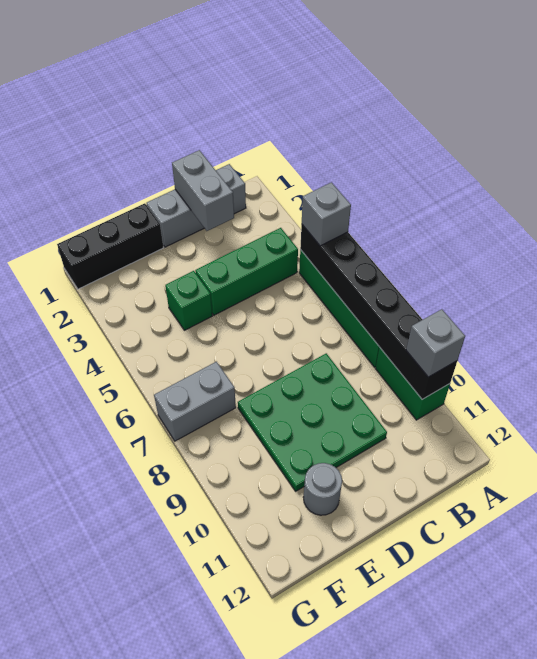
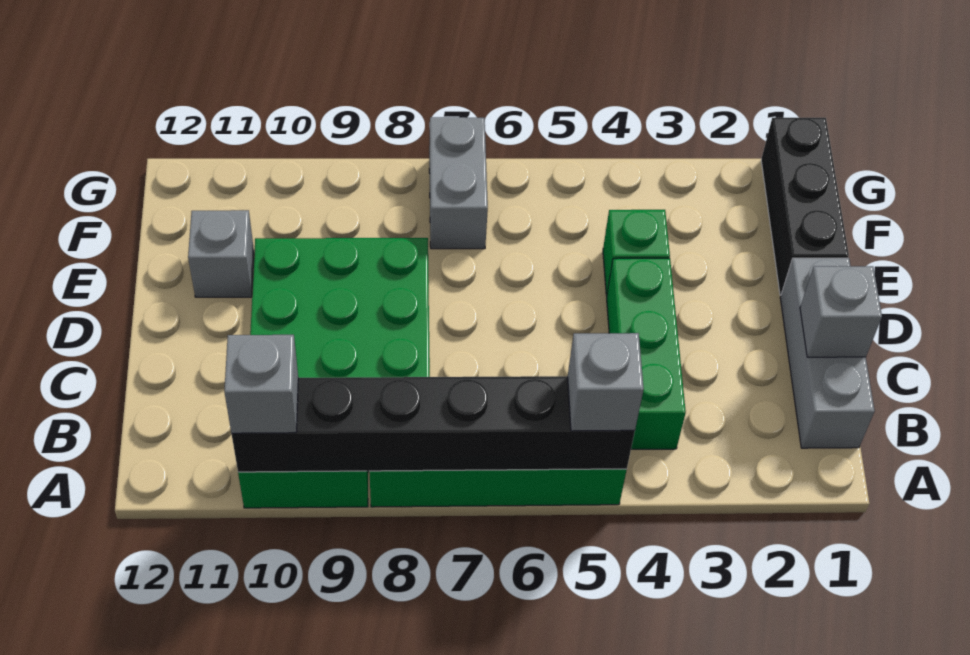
grey brick C1:C2 level 2 -> grey brick C1 level 2
grey round brick E11 level 1 -> grey brick E11 level 1

